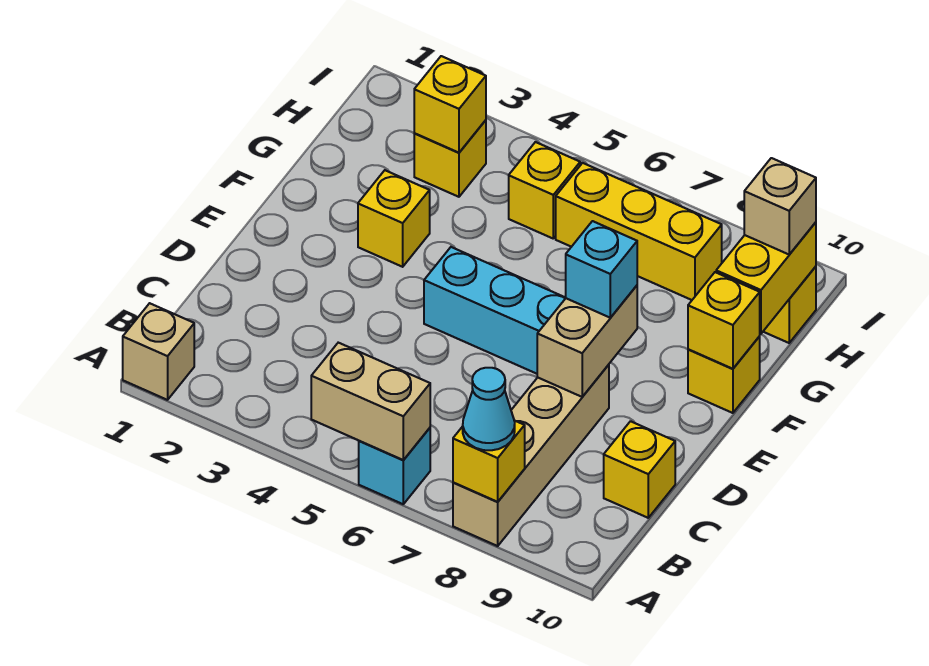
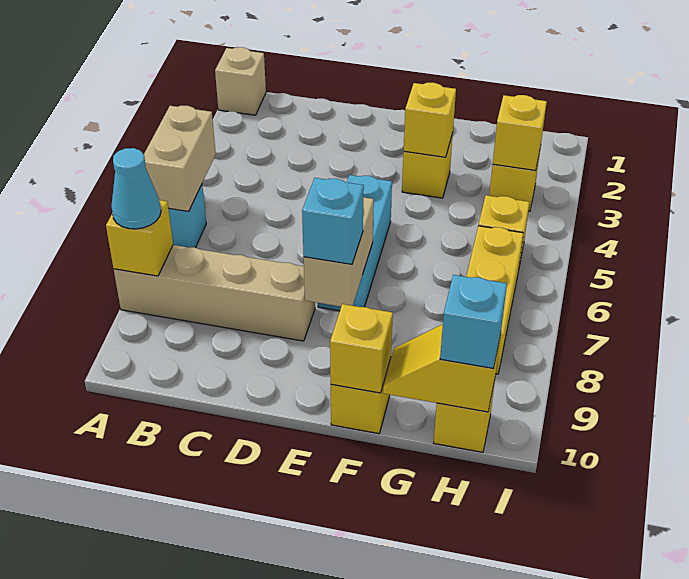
yellow brick C10 level 1 -> yellow brick F3 level 2
tan brick D8:E8 level 2 -> tan brick E7:E8 level 2
yellow brick G10:H10 level 2 -> yellow slope G10:H10 level 2 top H
tan brick H10 level 3 -> cyan brick H10 level 3

